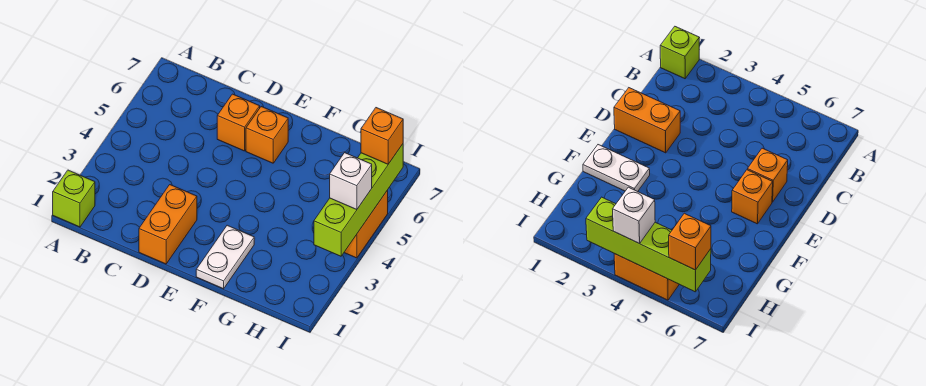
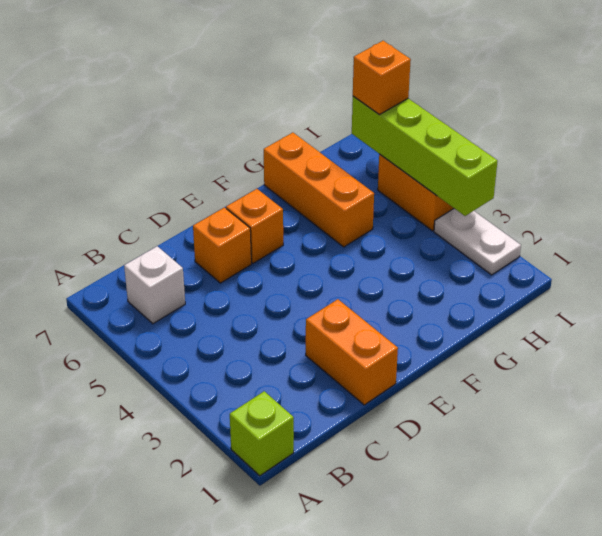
white plate F1:F2 level 1 -> white plate I2:I3 level 1
none -> orange brick G5:G7 level 1
white brick I4 level 3 -> white brick B6 level 1

